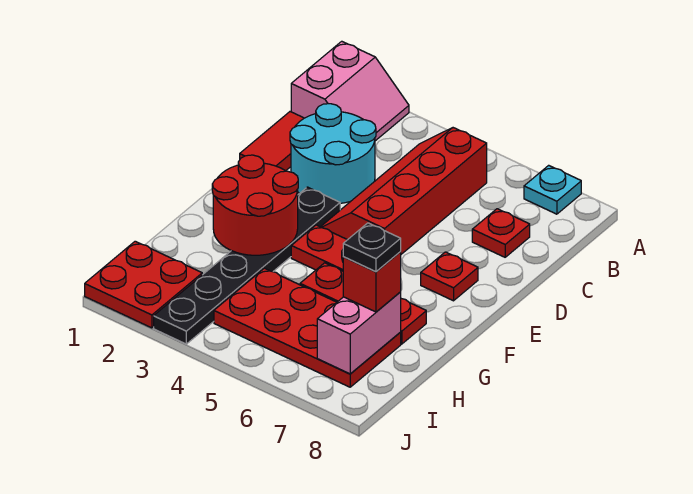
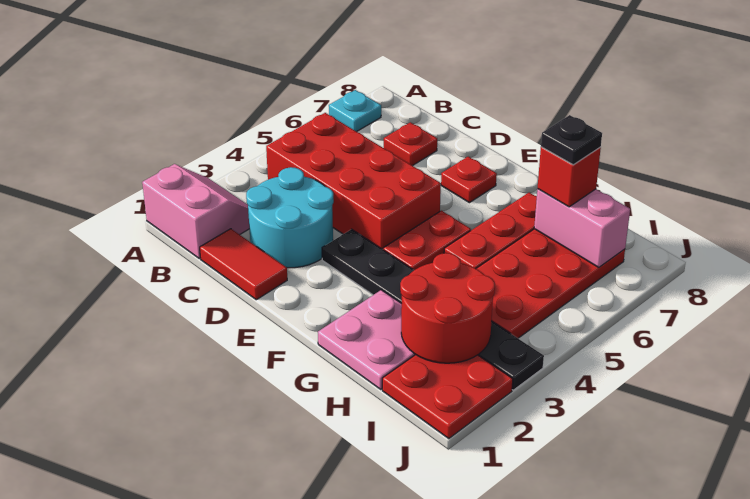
red slope B4:E5 level 1 top 5 -> red brick B4:E5 level 1
red round brick F2:G3 level 2 -> red round brick H2:I3 level 2
none -> pink plate G1:H2 level 1

